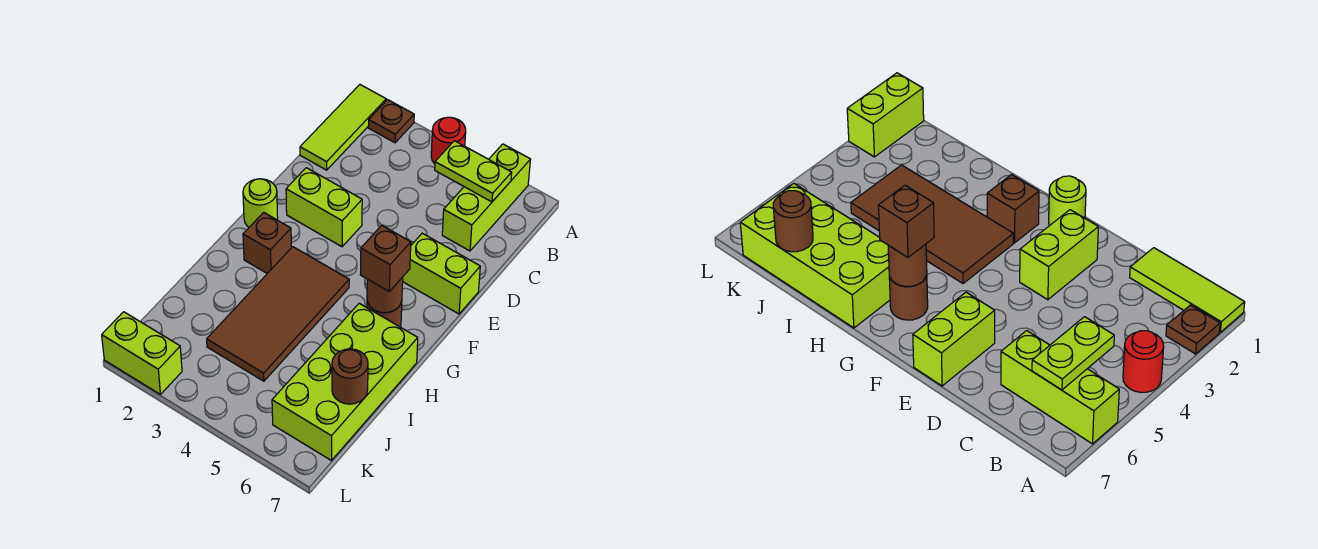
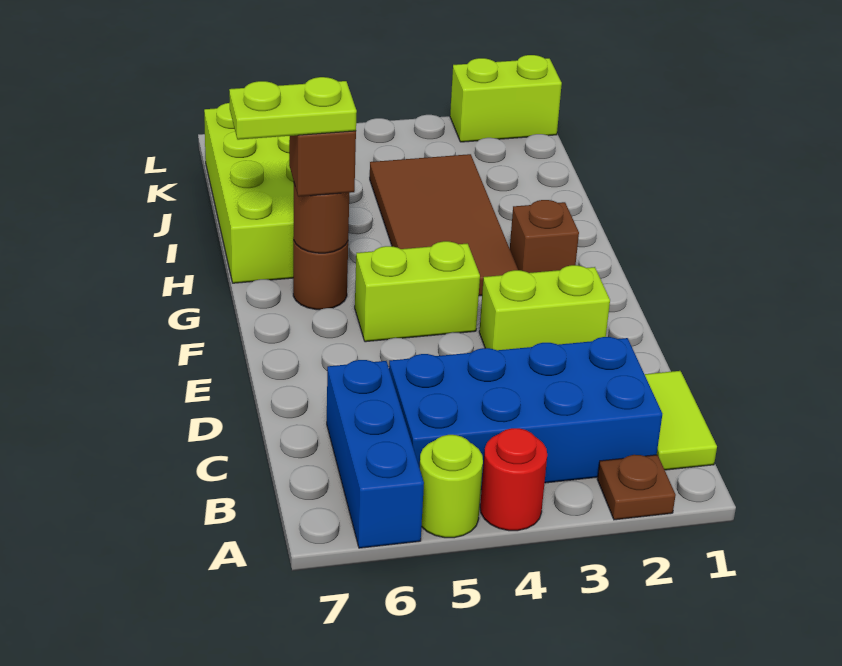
lime tile A1:C1 level 1 -> lime tile B1:C1 level 1
lime brick A6:C6 level 1 -> blue brick A6:C6 level 1
none -> blue brick B2:C5 level 1
lime plate B5:B6 level 2 -> lime plate G6:G7 level 4
lime brick E6:E7 level 1 -> lime brick F4:F5 level 1
lime round brick F1 level 1 -> lime round brick A5 level 1
brown round brick J7 level 2 -> none

